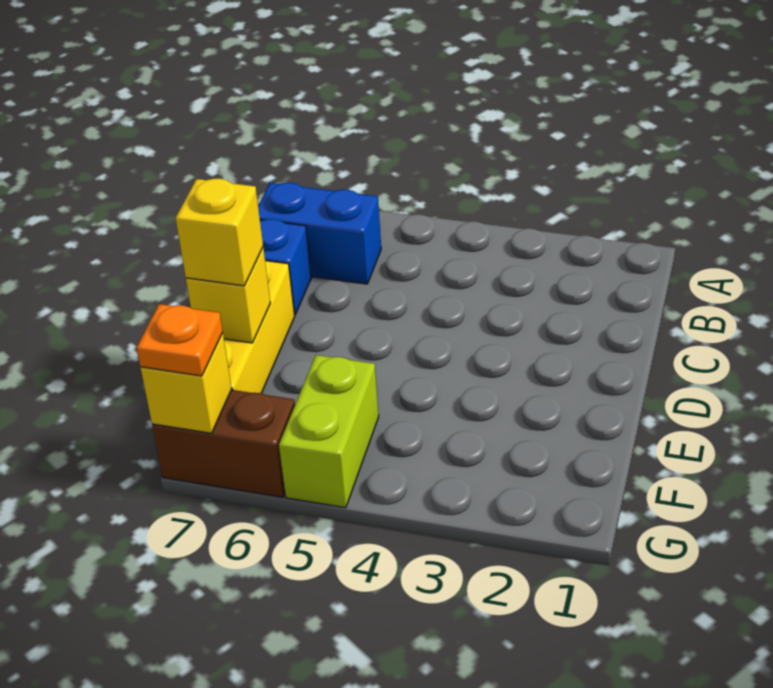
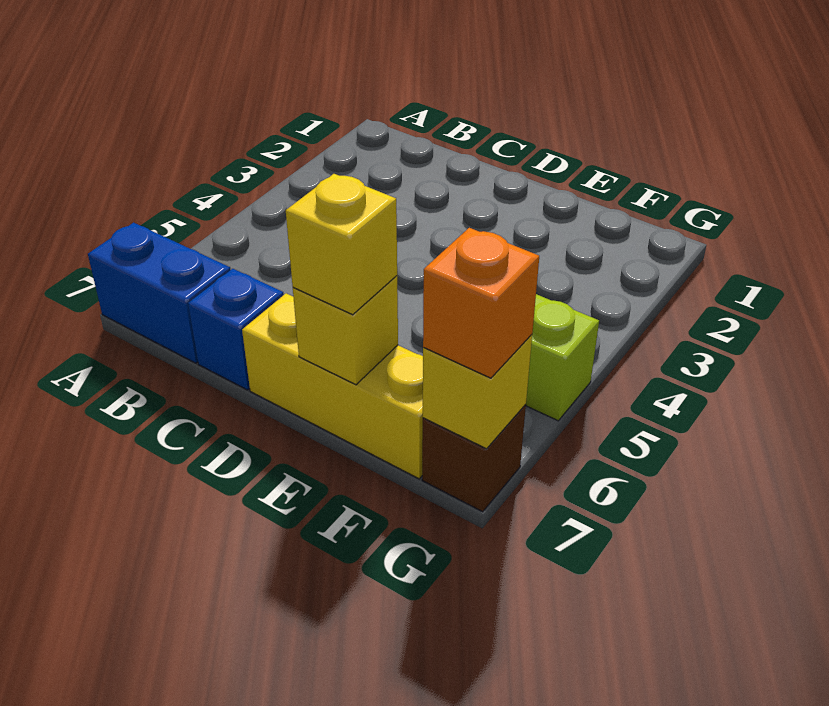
blue brick B6:B7 level 1 -> blue brick A7:B7 level 1
brown brick G6:G7 level 1 -> brown brick G7 level 1
orange plate G7 level 3 -> orange brick G7 level 3

